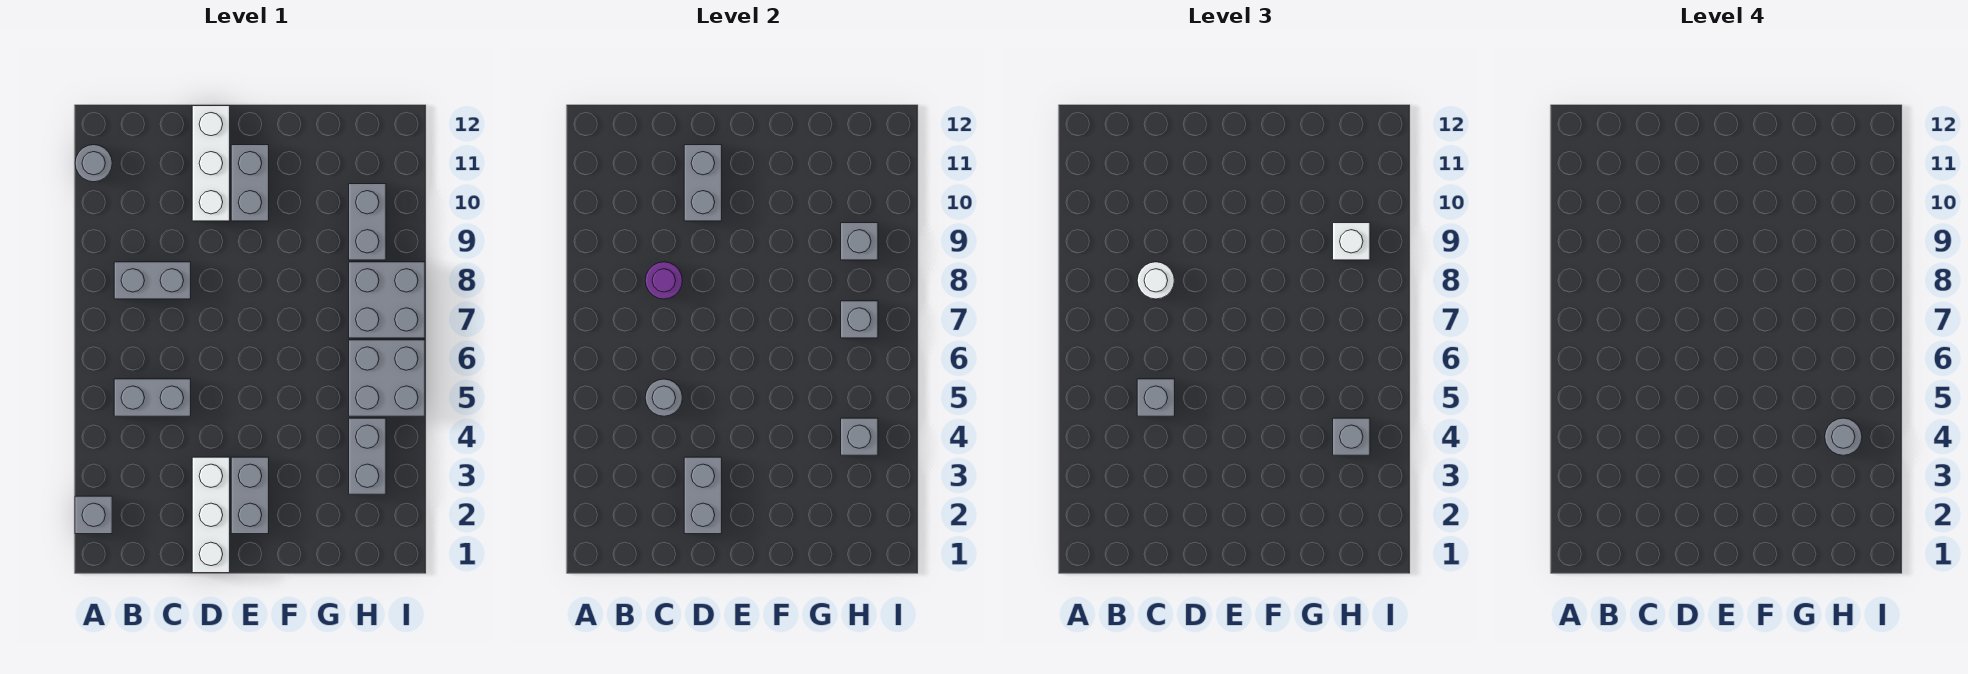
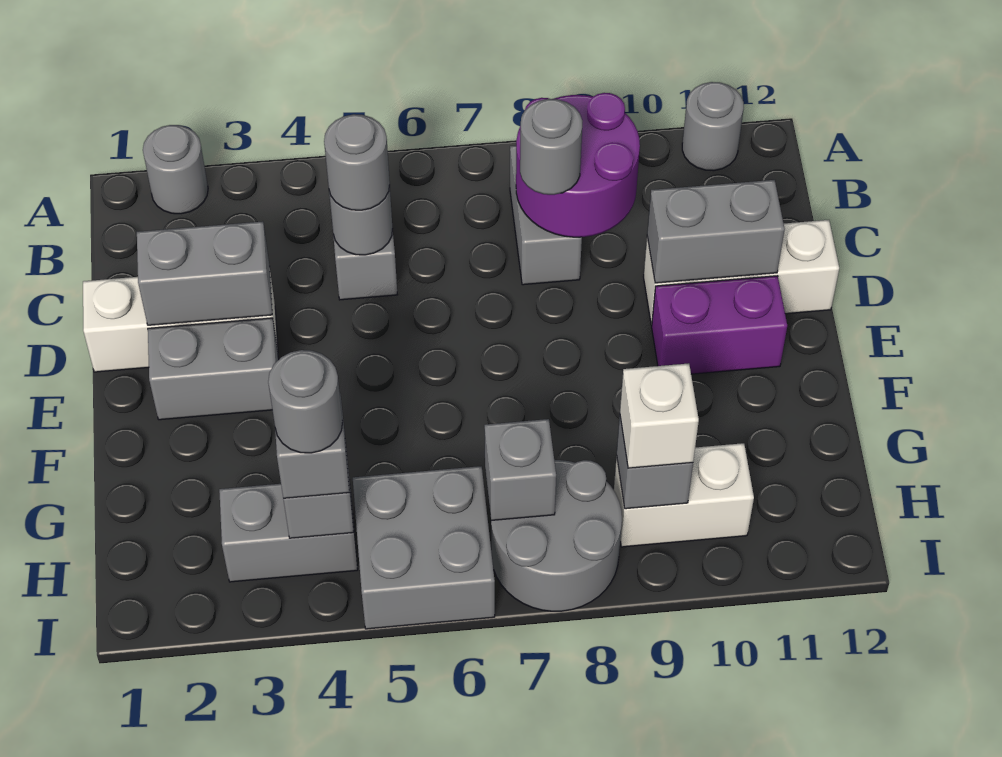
grey brick A2 level 1 -> grey round brick A2 level 1
grey brick C5 level 3 -> grey round brick C5 level 3
purple round brick C8 level 2 -> purple round brick B8:C9 level 2
white round brick C8 level 3 -> grey round brick C8 level 3
grey brick E10:E11 level 1 -> purple brick E10:E11 level 1
grey brick H7:I8 level 1 -> grey round brick H7:I8 level 1
grey brick H9:H10 level 1 -> white brick H9:H10 level 1

